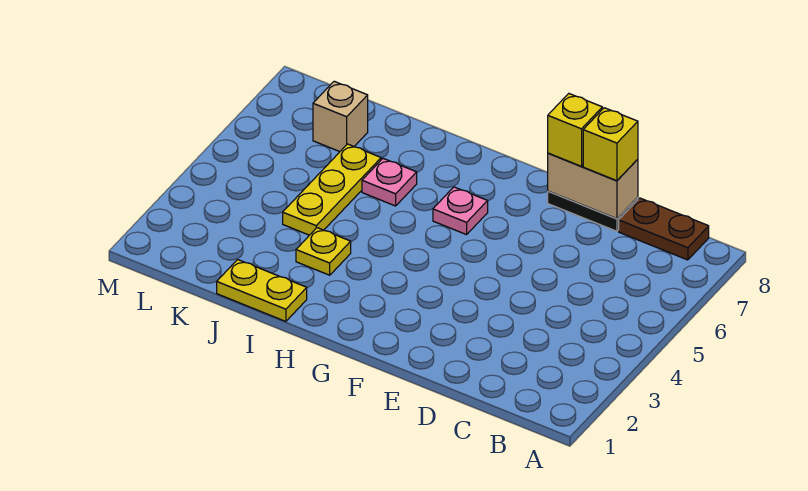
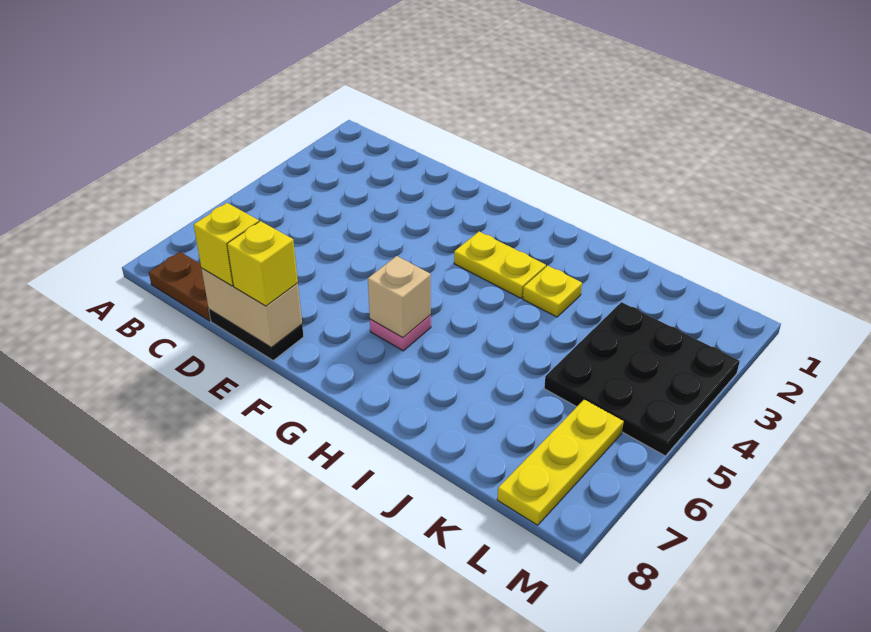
yellow plate I1:J1 level 1 -> yellow plate G3:H3 level 1
pink plate I6 level 1 -> none
yellow plate J4:J6 level 1 -> yellow plate L6:L8 level 1
none -> black plate K3:M5 level 1
tan brick K7 level 1 -> tan brick G6 level 2

